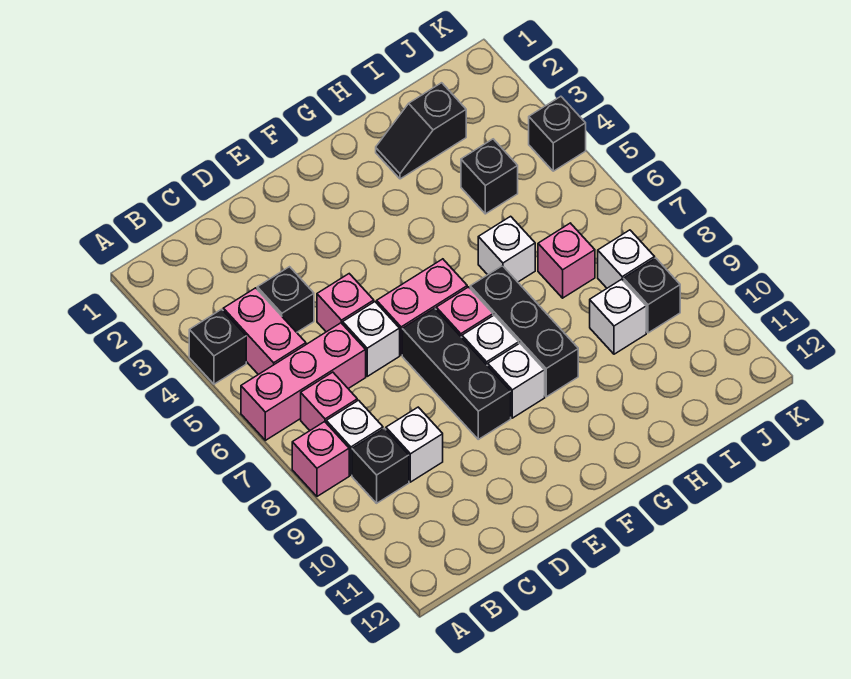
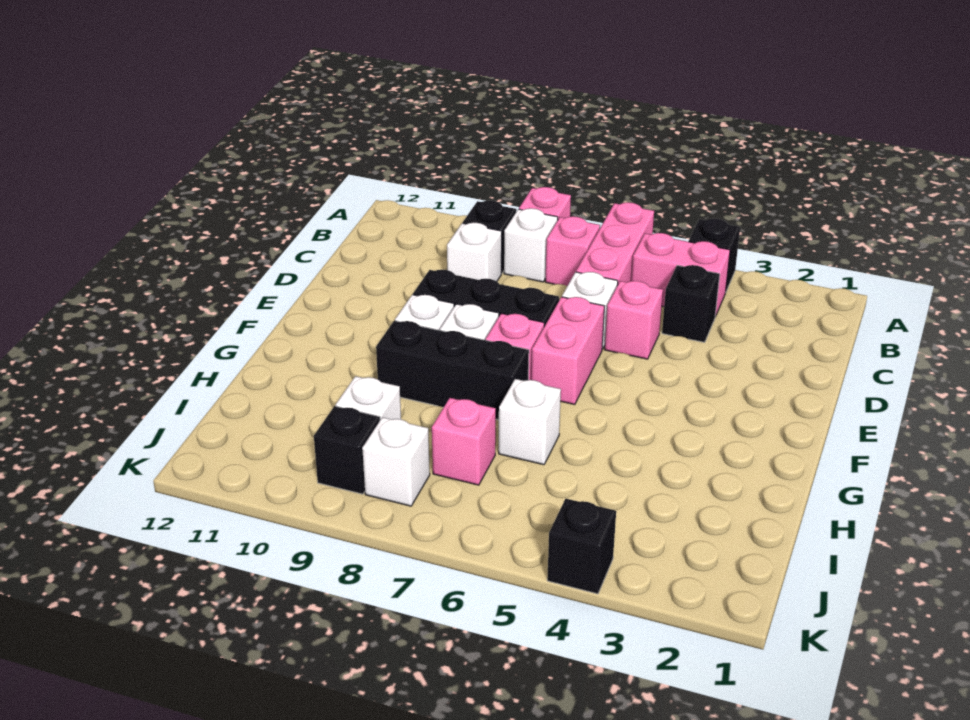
black slope H2:I2 level 1 top I -> none
black brick I4 level 1 -> none

